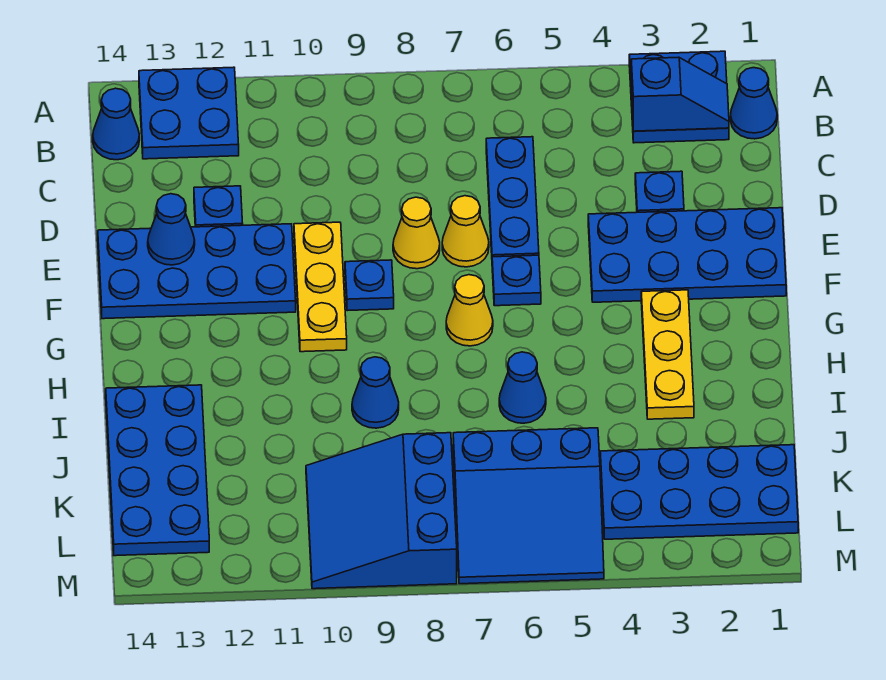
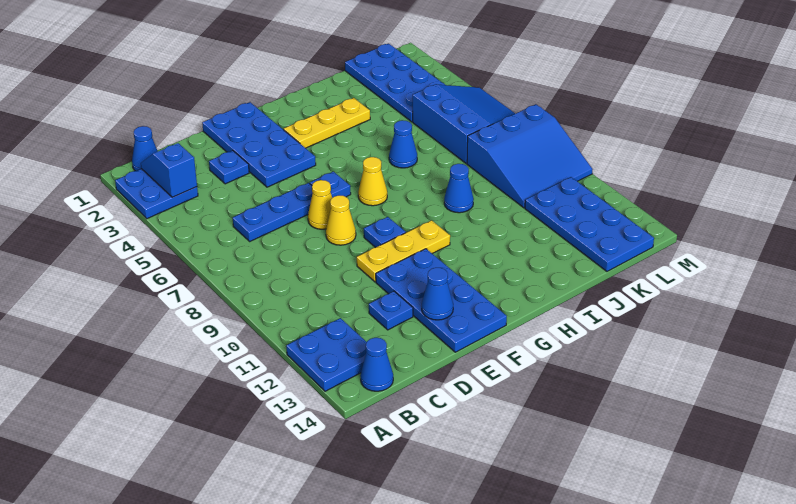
blue plate I13:L14 level 1 -> blue plate K11:L14 level 1

